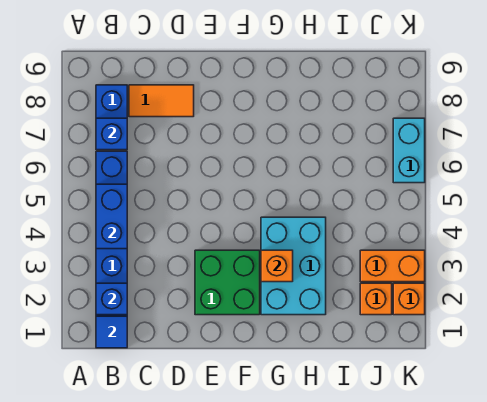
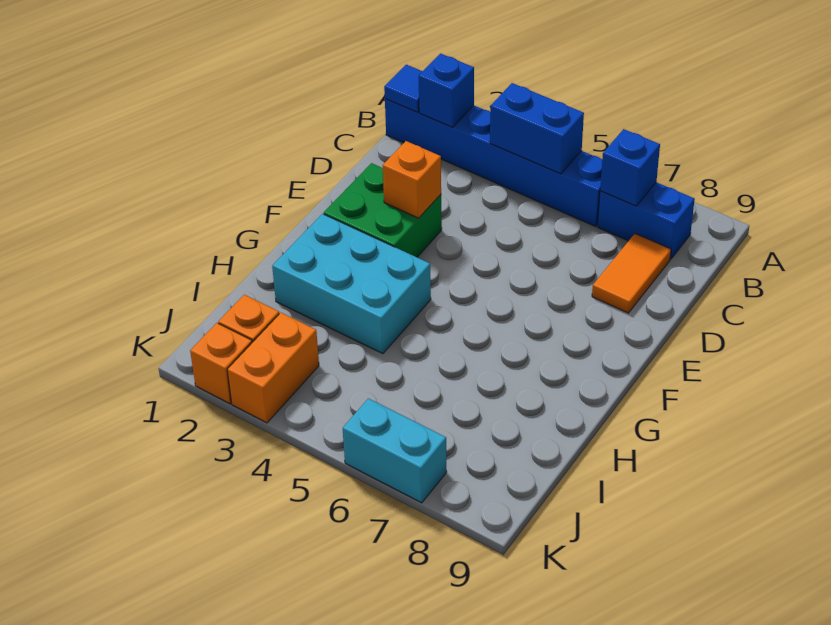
orange brick G3 level 2 -> orange brick E3 level 2

